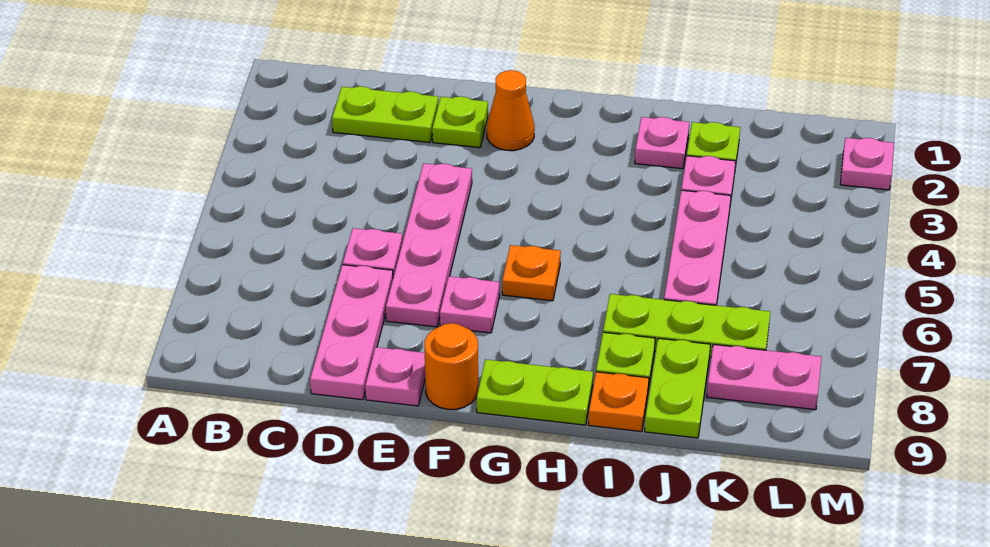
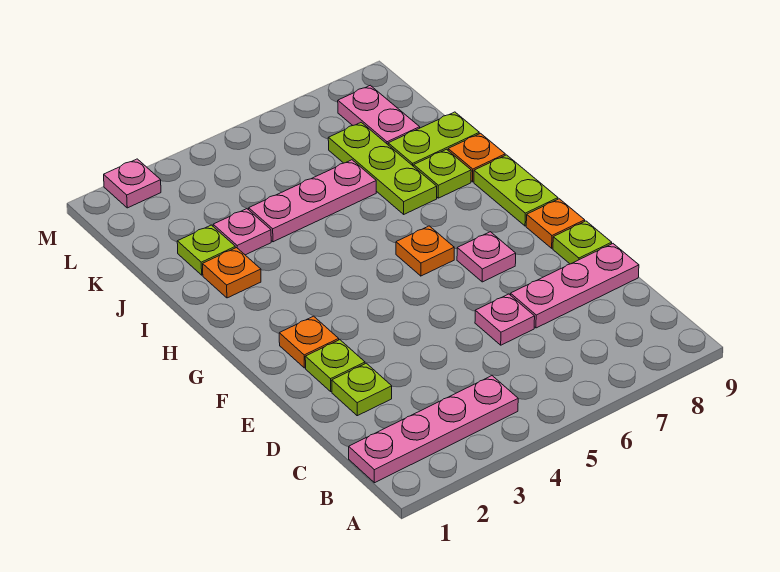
lime plate C2:D2 level 1 -> lime plate D2 level 1
pink plate E4:E7 level 1 -> pink plate B1:B4 level 1
pink plate E9 level 1 -> lime plate E9 level 1
orange cone F2 level 1 -> orange plate F2 level 1
orange round brick F9 level 1 -> orange plate F9 level 1
pink plate I2 level 1 -> orange plate I2 level 1

